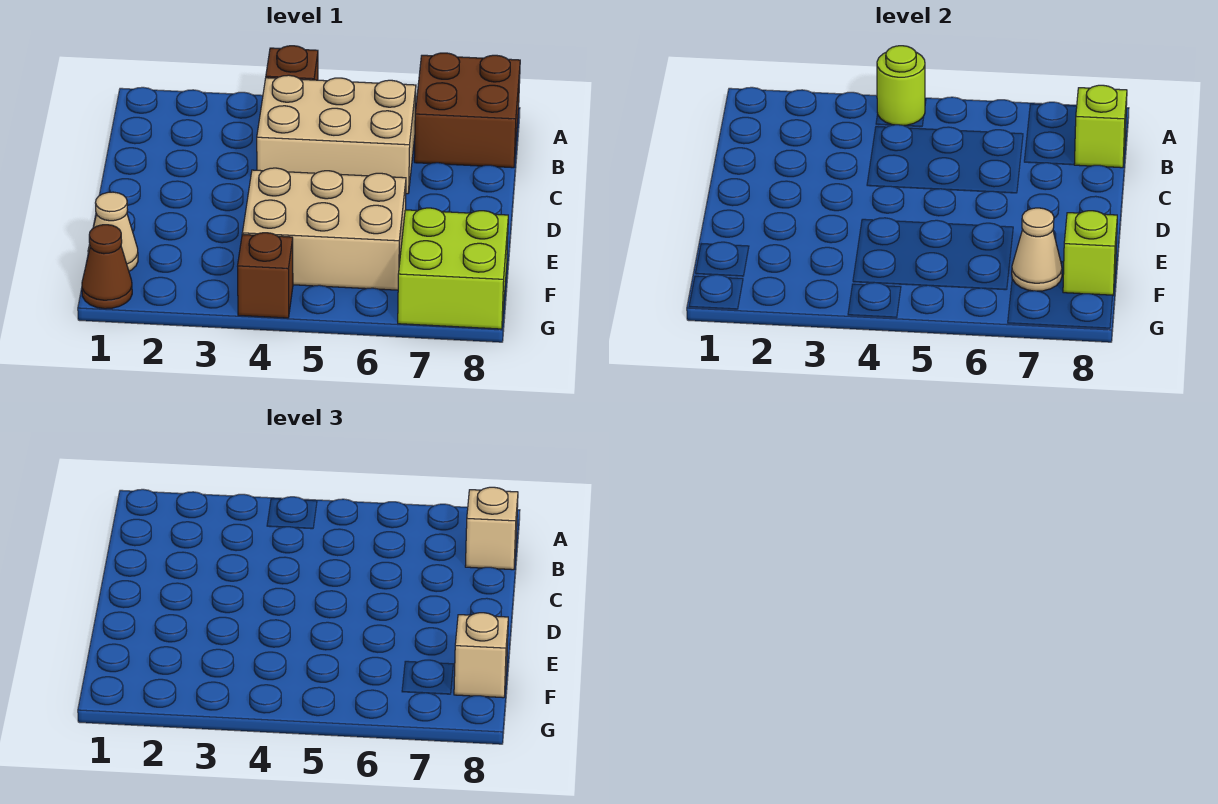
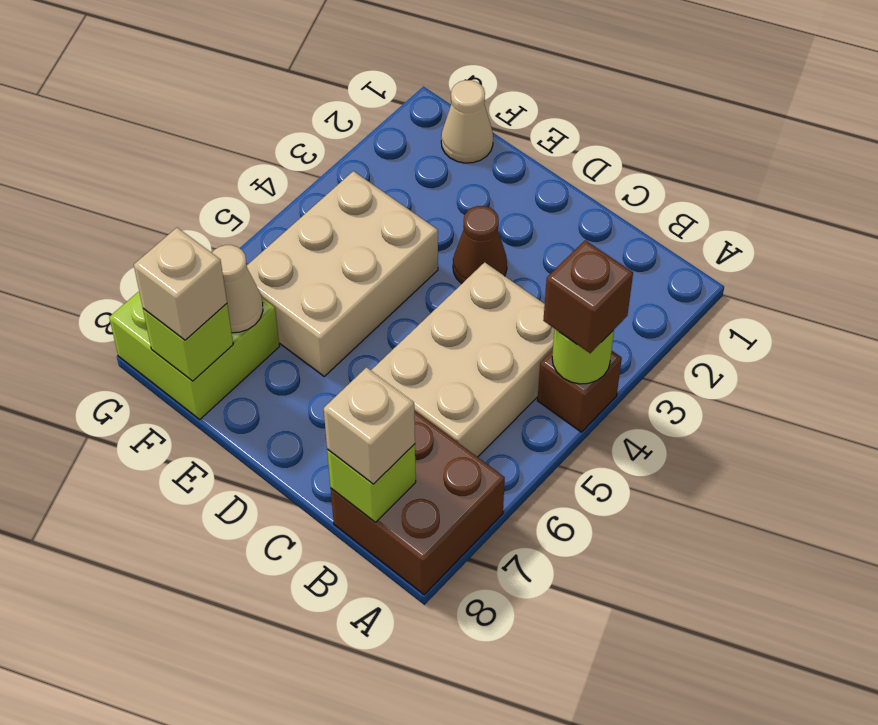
brown cone G1 level 1 -> brown cone D3 level 1
brown brick G4 level 1 -> brown brick A4 level 3

